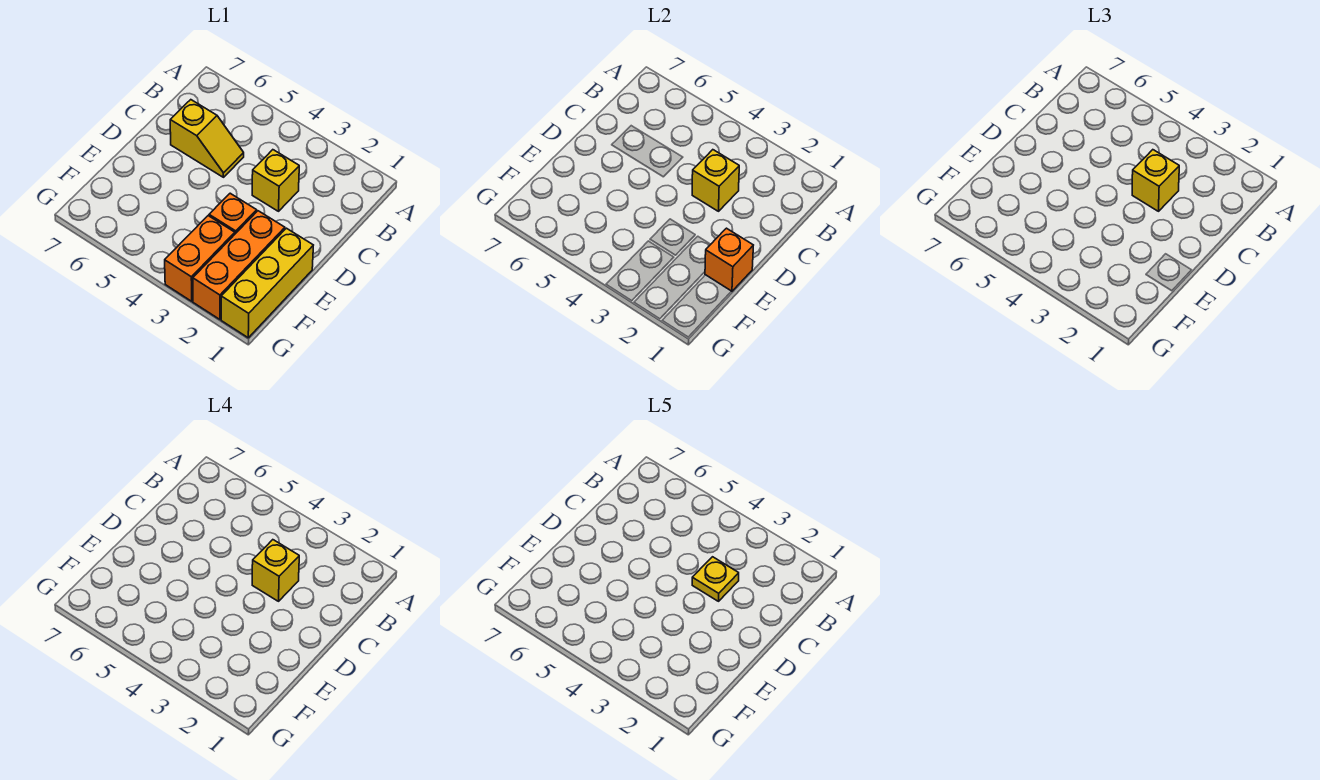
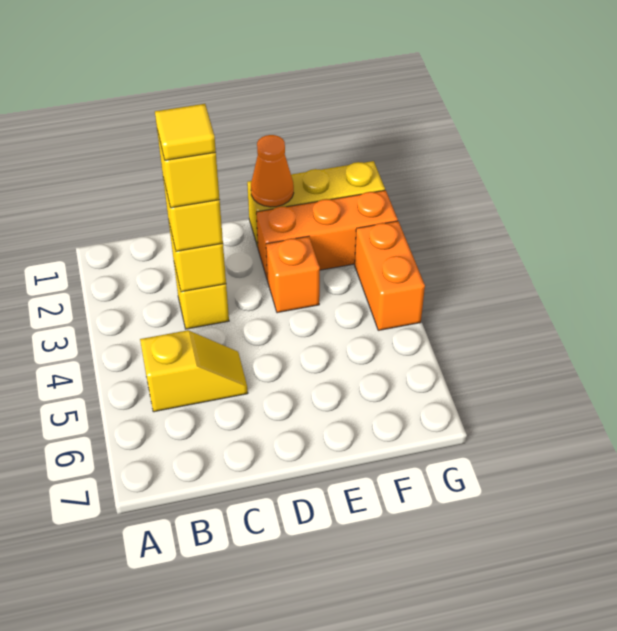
yellow plate C3 level 5 -> yellow tile C3 level 5
yellow slope C5:C6 level 1 top 6 -> yellow slope B5:C5 level 1 top B
orange brick E1 level 2 -> orange cone E1 level 2
orange brick F3:G3 level 1 -> orange brick G3:G4 level 1

